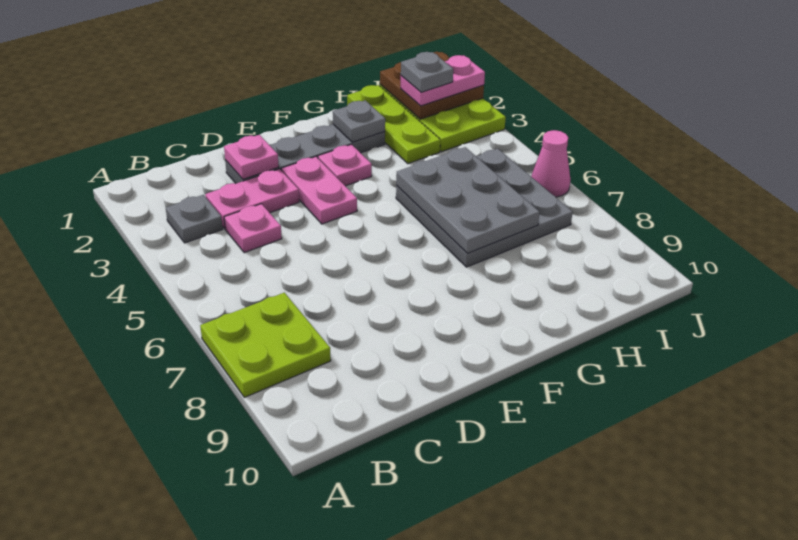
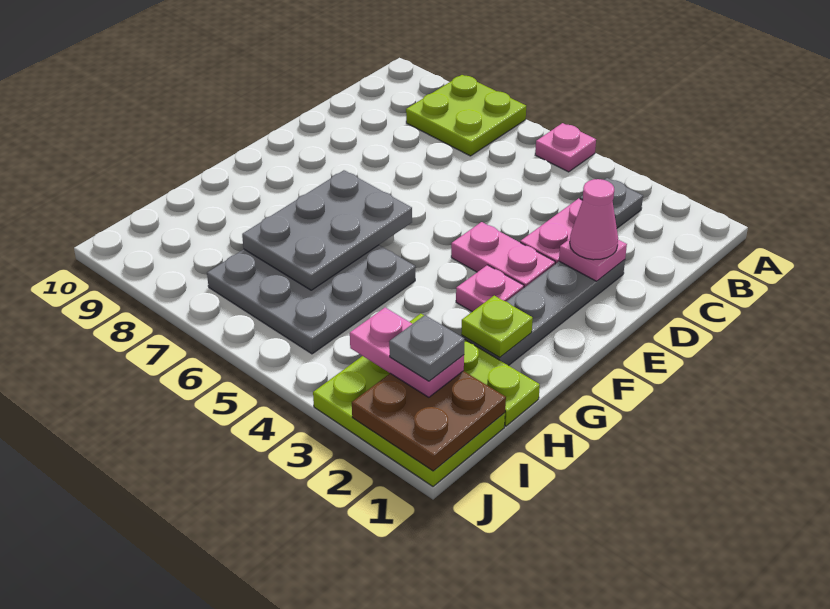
pink plate C4 level 1 -> pink plate A5 level 1
grey plate G2 level 2 -> lime plate G2 level 2
grey plate G5:H7 level 2 -> grey plate F6:H7 level 2
pink plate I2:J2 level 3 -> pink plate I2:I3 level 3
pink cone J6 level 1 -> pink cone D2 level 3

